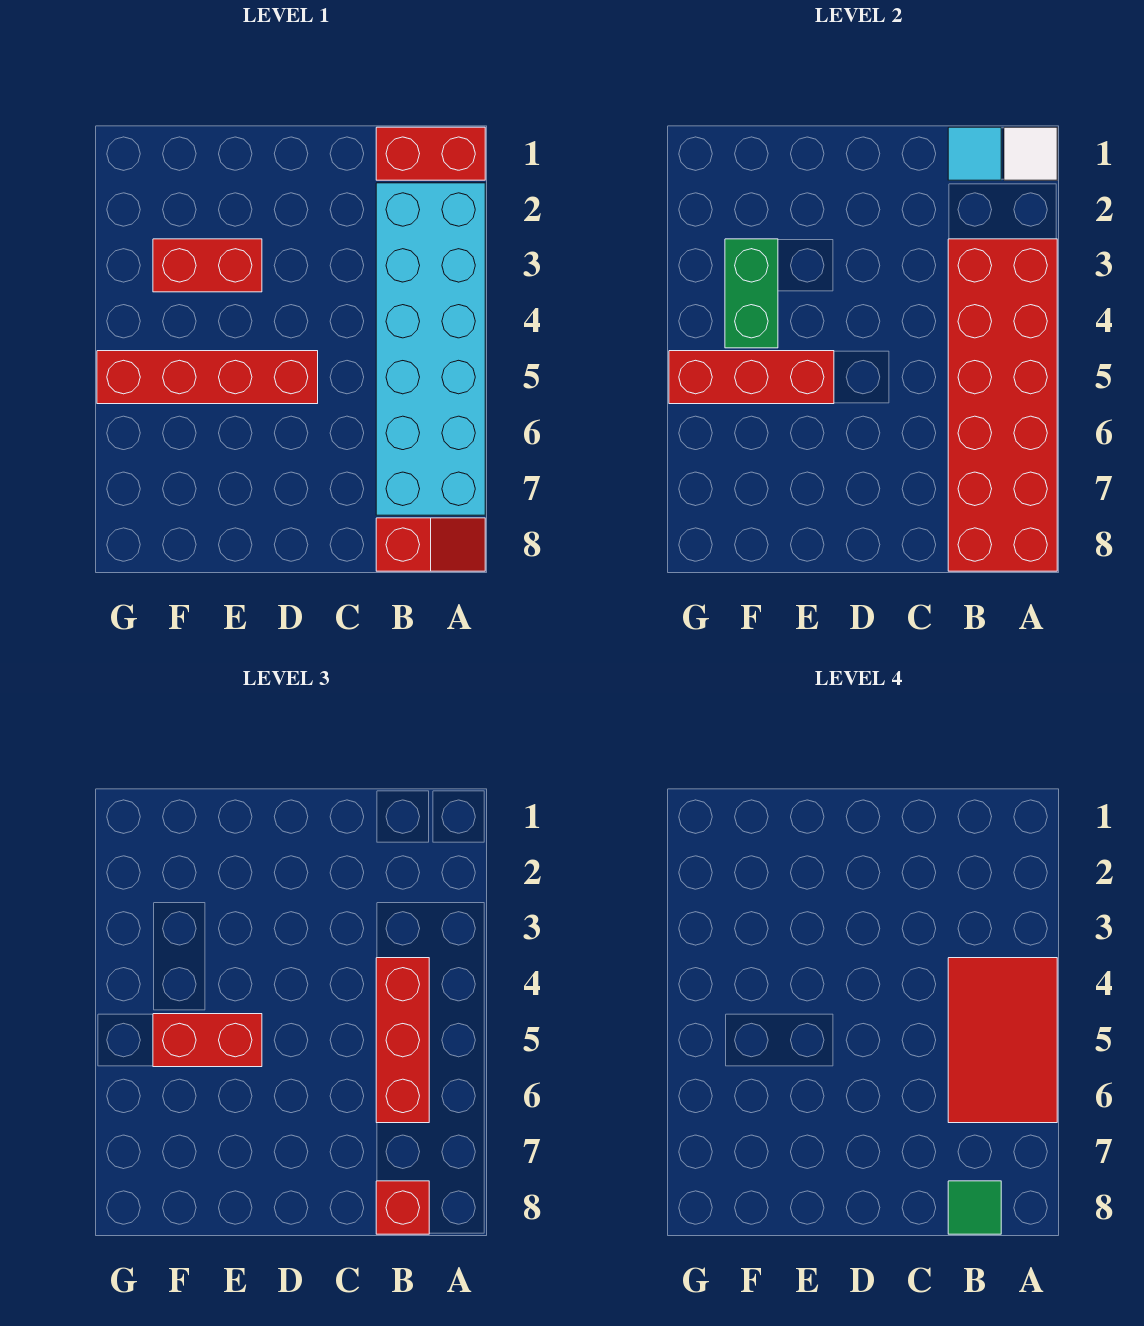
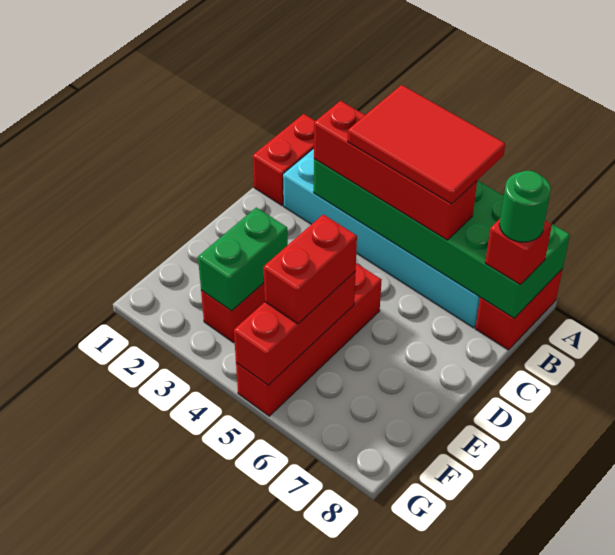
white tile A1 level 2 -> none
red brick A3:B8 level 2 -> green brick A3:B8 level 2
red slope A8:B8 level 1 top B -> red brick A8:B8 level 1
cyan tile B1 level 2 -> none
red brick B4:B6 level 3 -> red brick B3:B6 level 3
green tile B8 level 4 -> green round brick B8 level 4
green brick F3:F4 level 2 -> green brick E3:F3 level 2

